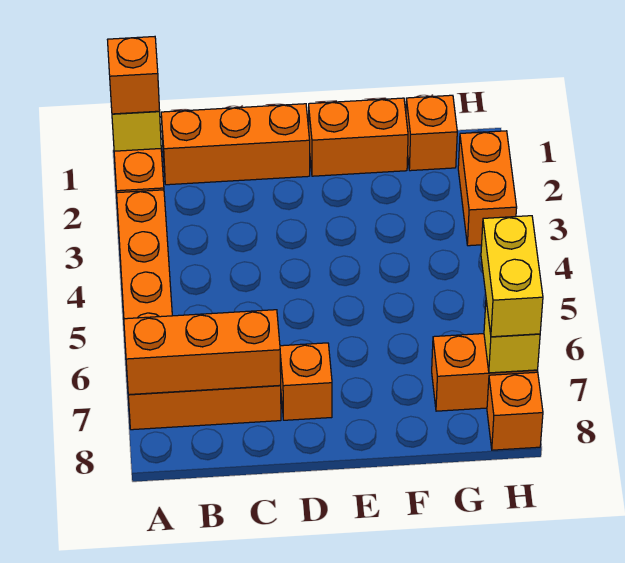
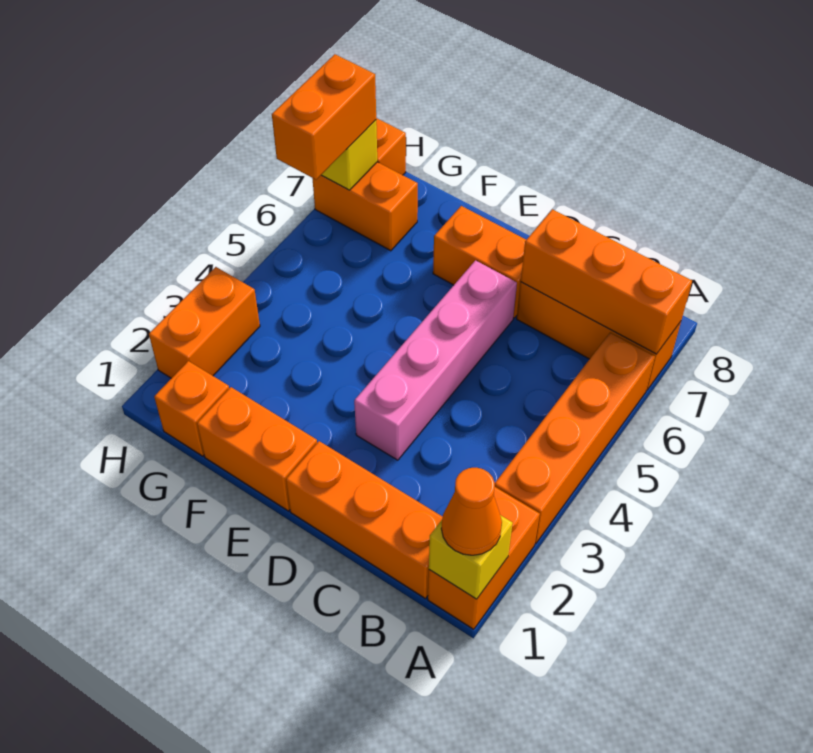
orange brick A1 level 3 -> orange cone A1 level 3
none -> pink brick D3:D6 level 1
orange brick D7 level 1 -> orange brick D7:E7 level 1
yellow brick H6:H7 level 3 -> orange brick H6:H7 level 3

